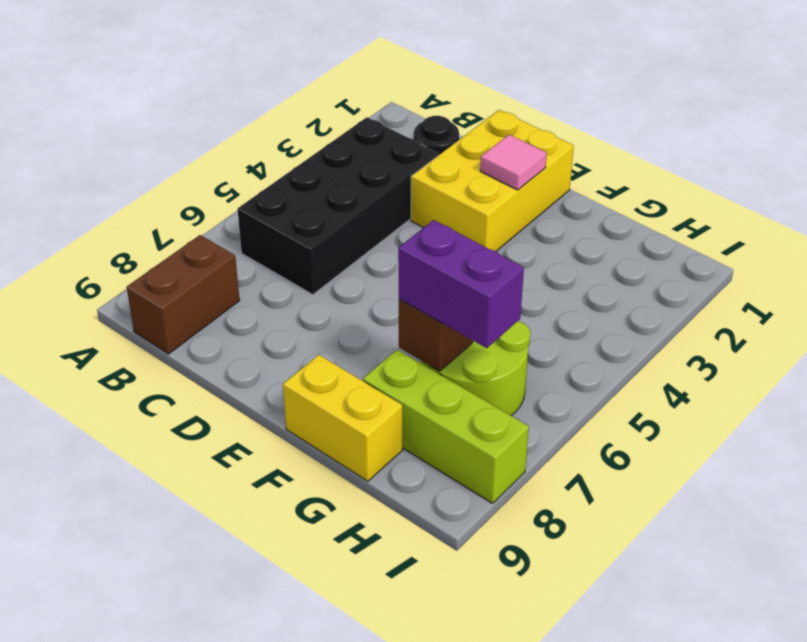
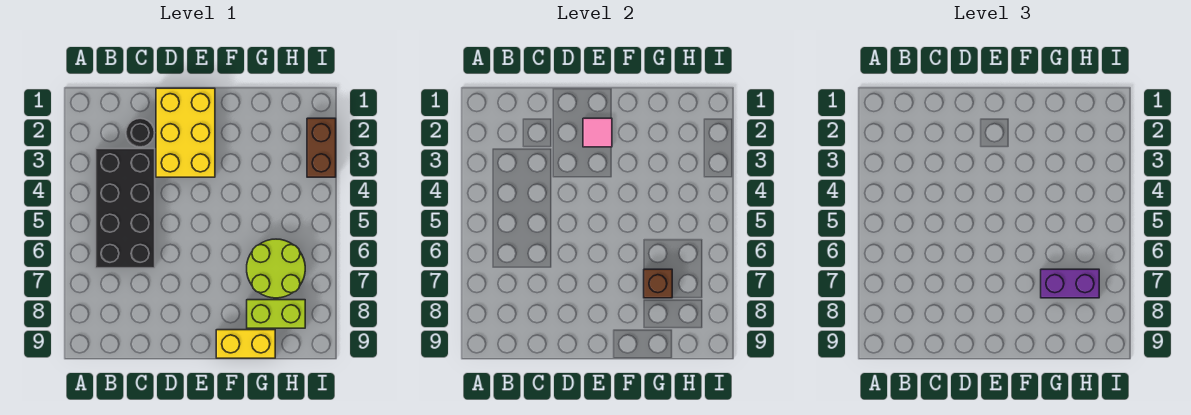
brown brick B8:B9 level 1 -> brown brick I2:I3 level 1
lime brick G8:I8 level 1 -> lime brick G8:H8 level 1

